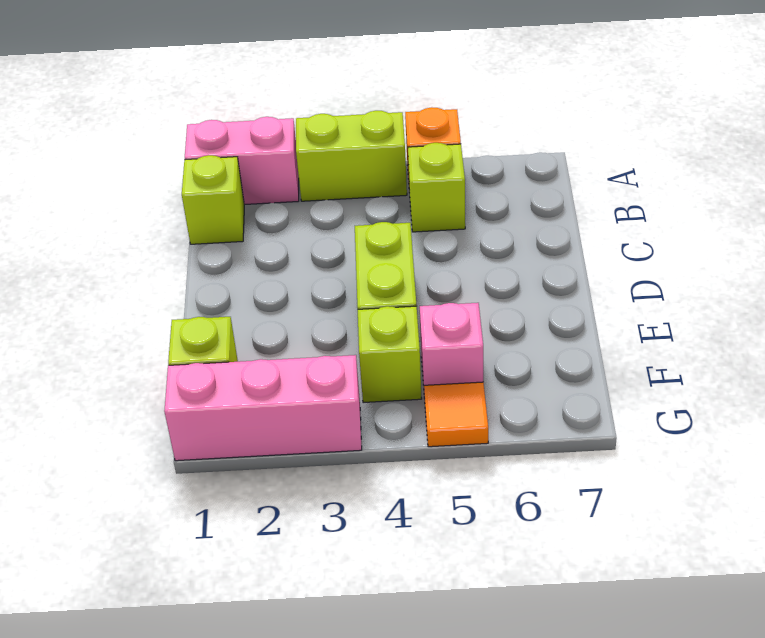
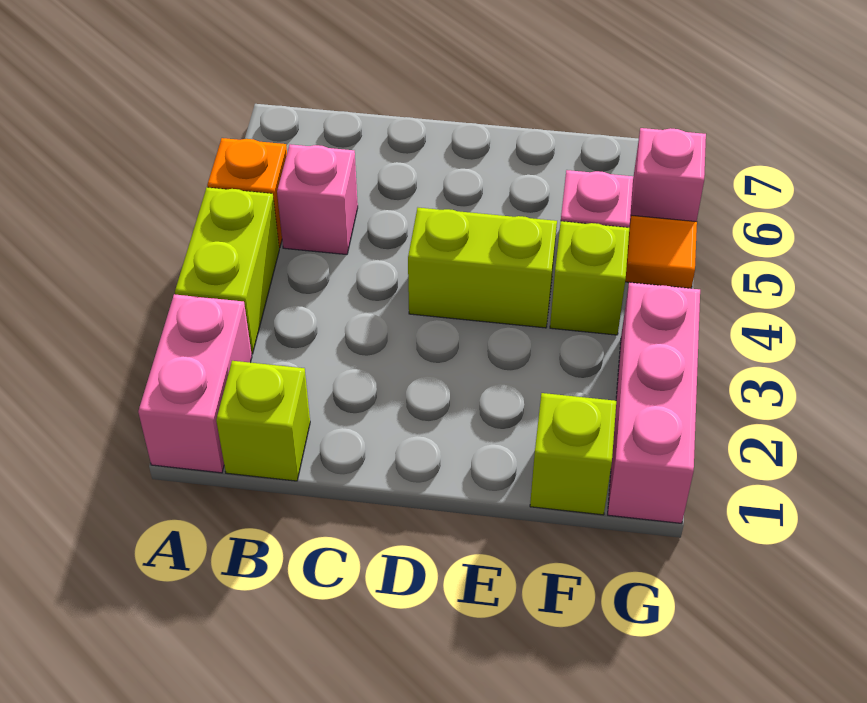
lime brick B5 level 1 -> pink brick B5 level 1
none -> pink brick G6 level 1

